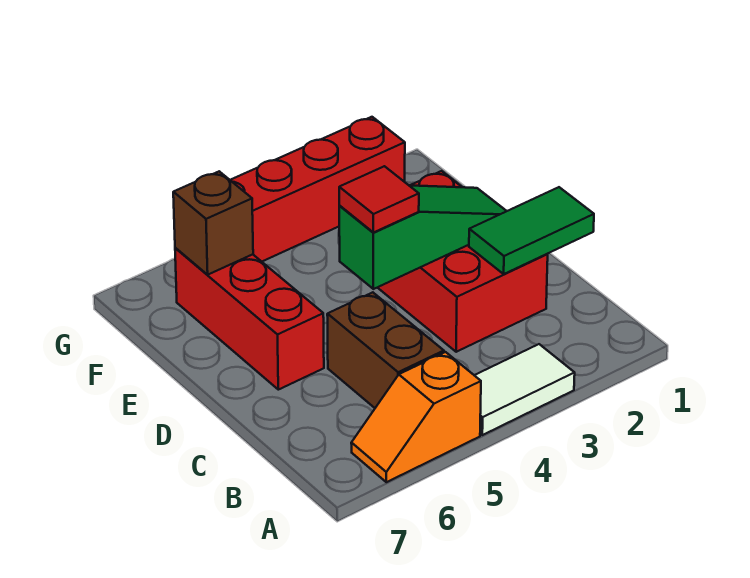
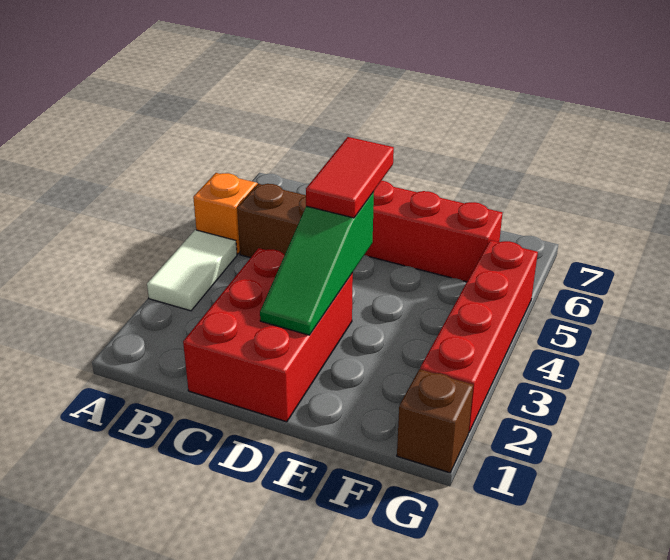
green tile C1:C2 level 2 -> none
red brick C2:E3 level 1 -> red brick C1:D3 level 1
red tile D4 level 3 -> red tile D4:D5 level 3
brown brick F6 level 2 -> brown brick G1 level 1

